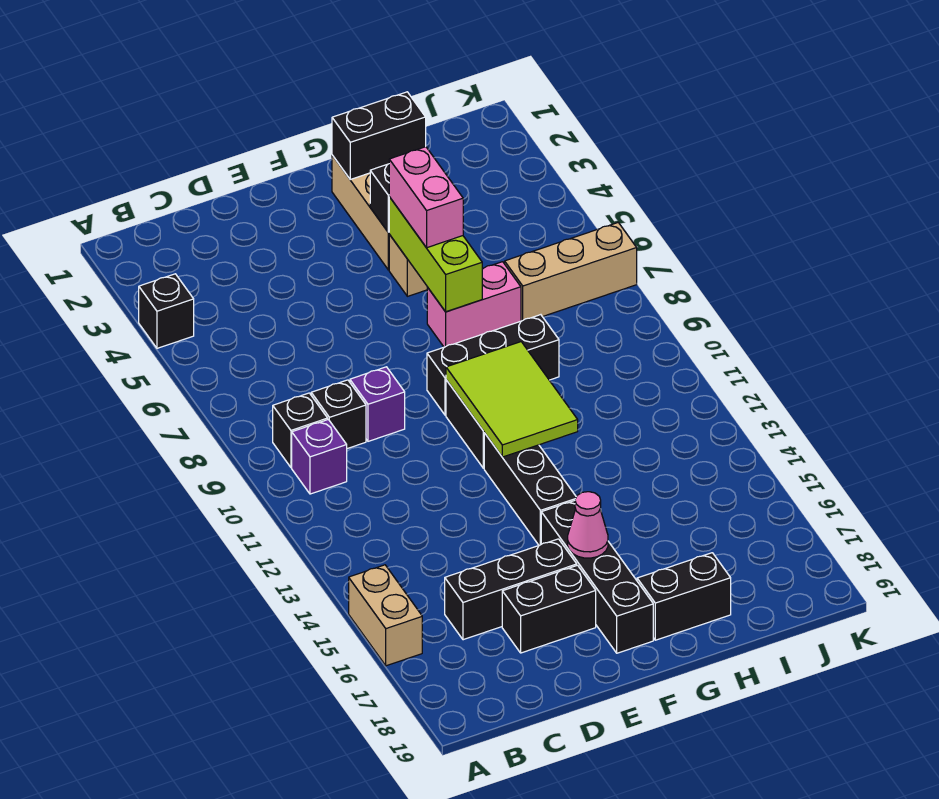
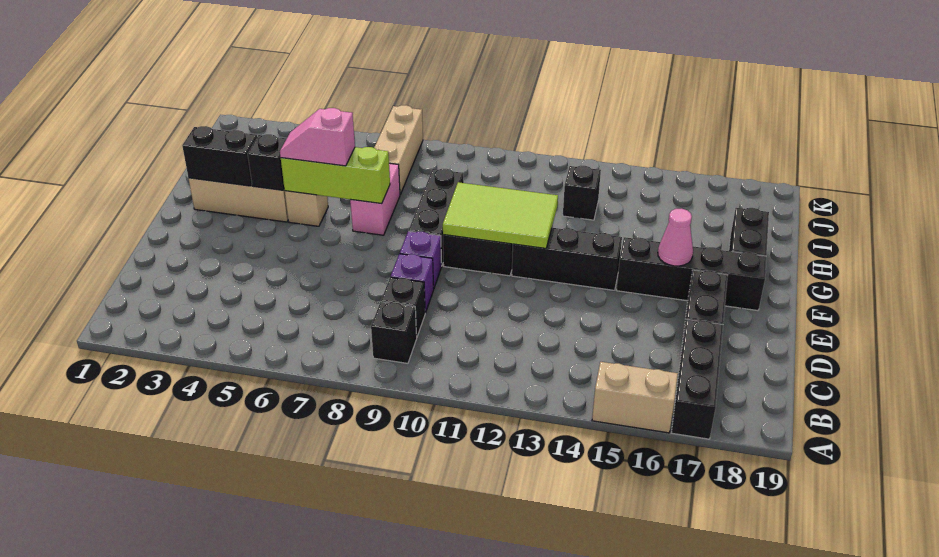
black brick A4 level 1 -> black brick I13 level 1
purple brick B10 level 1 -> purple brick E9 level 1
black brick C16:E16 level 1 -> black brick A17:C17 level 1
black brick G2:H2 level 2 -> black brick G2:G3 level 2
pink brick G5:G6 level 3 -> pink slope G5:G6 level 3 top 6

